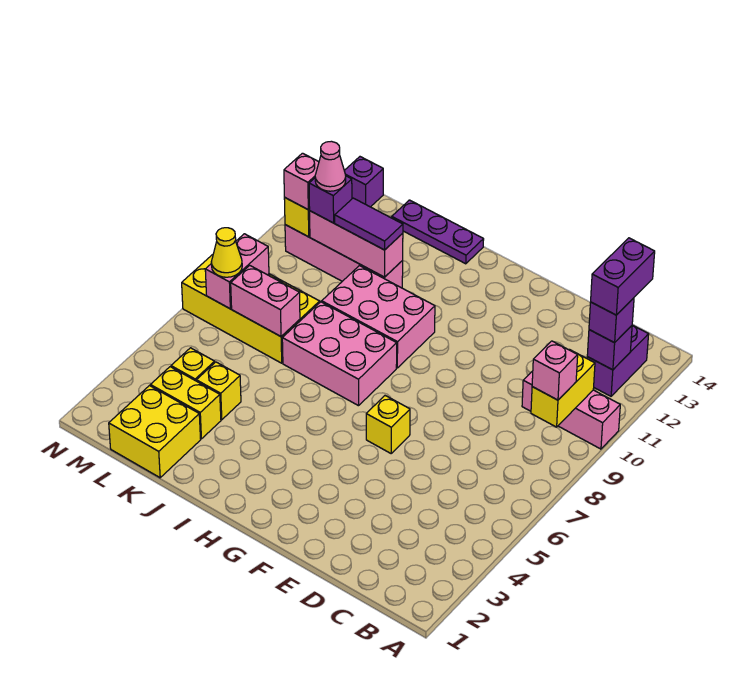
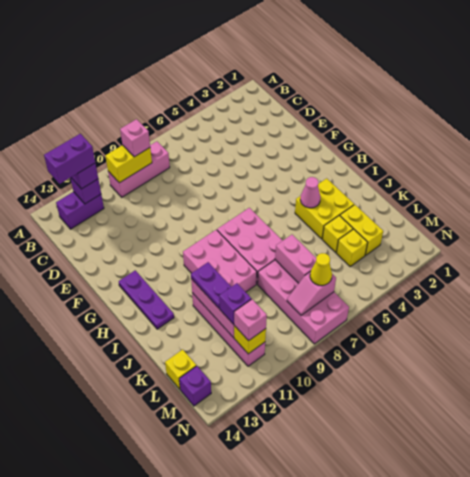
pink brick A10:C10 level 1 -> pink brick B8:B10 level 1
yellow brick F6 level 1 -> yellow brick L14 level 1
purple plate I14:K14 level 1 -> purple plate G13:I13 level 1
purple tile J11:K11 level 3 -> purple plate J11:K11 level 3
yellow brick K1:L2 level 1 -> yellow brick I3:J4 level 1
yellow brick K7:N8 level 1 -> pink brick K7:N8 level 1
pink cone L11 level 4 -> pink cone I4 level 2
pink brick M7:M8 level 2 -> pink slope M7:M8 level 2 top 7

